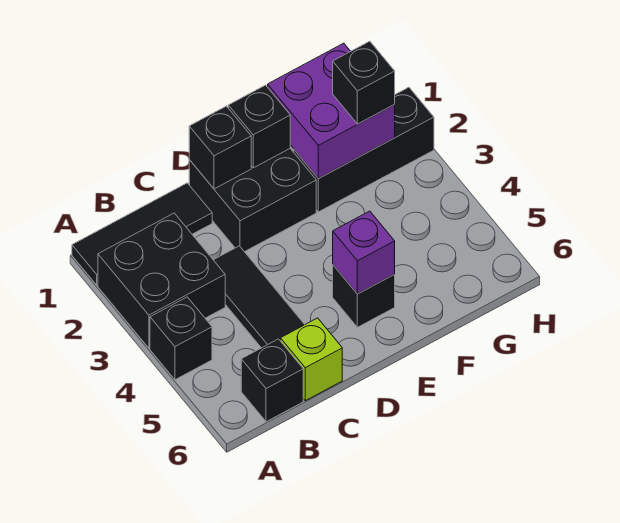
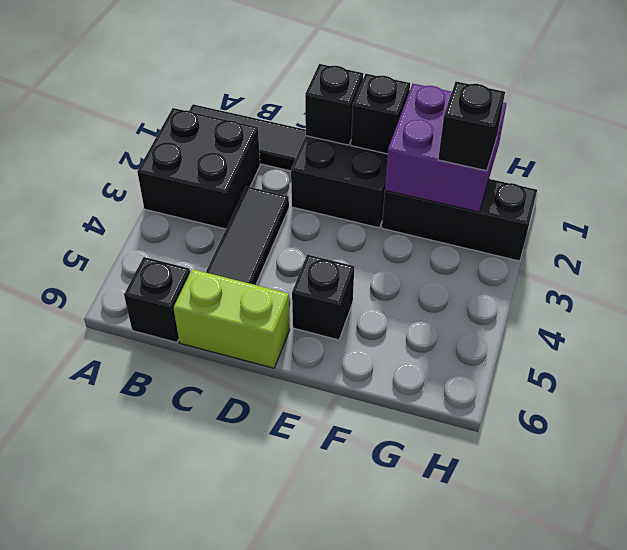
black brick A4 level 1 -> none
lime brick C6 level 1 -> lime brick C6:D6 level 1
purple brick E5 level 2 -> none

